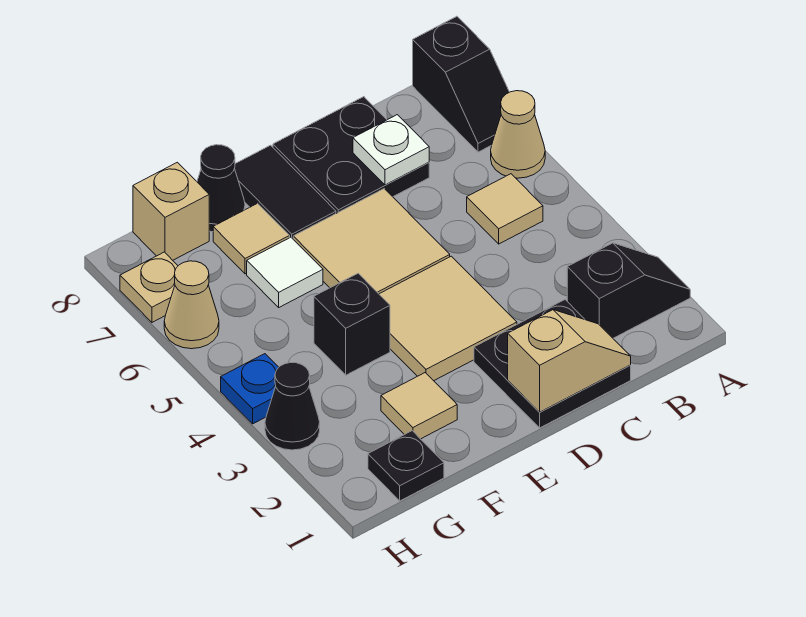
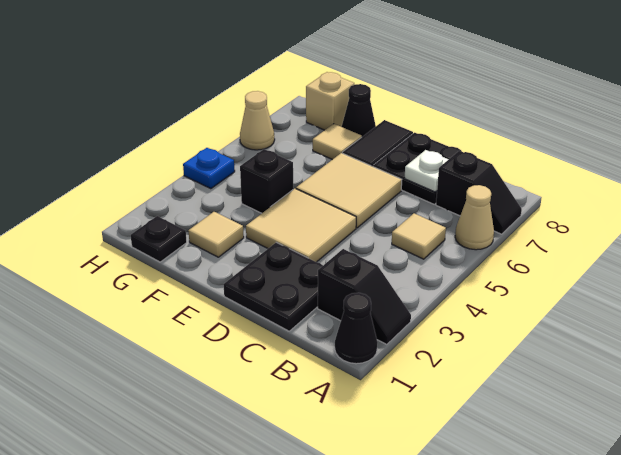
black slope A7:A8 level 1 top 8 -> black slope A7:B7 level 1 top B
tan slope C1:D1 level 2 top D -> none
white tile F6 level 1 -> none
black cone H3 level 1 -> black cone A1 level 1
tan plate H7 level 1 -> none

